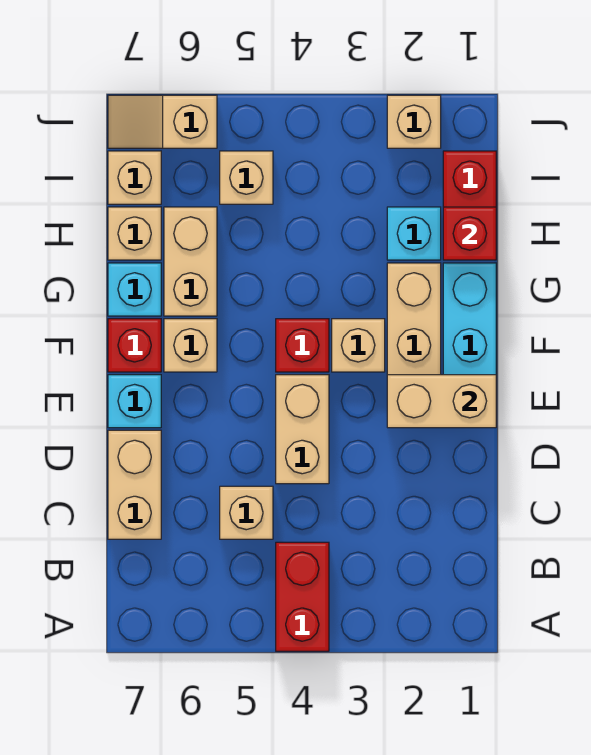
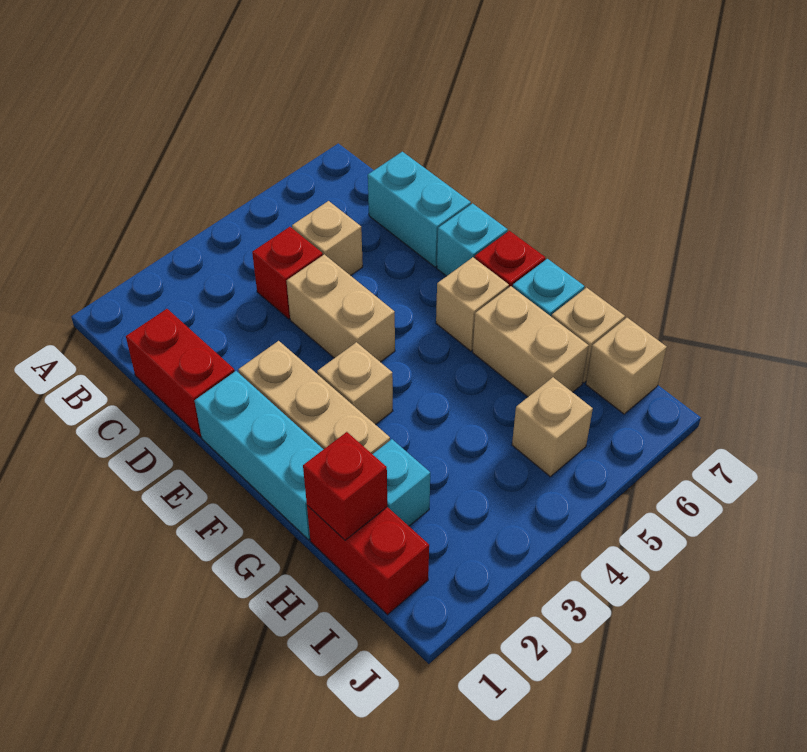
red brick A4:B4 level 1 -> red brick C1:D1 level 1
tan brick C7:D7 level 1 -> cyan brick C7:D7 level 1
tan brick E1:E2 level 2 -> none
red brick F4 level 1 -> red brick C4 level 1
tan brick J2 level 1 -> none
tan slope J6:J7 level 1 top 6 -> none

